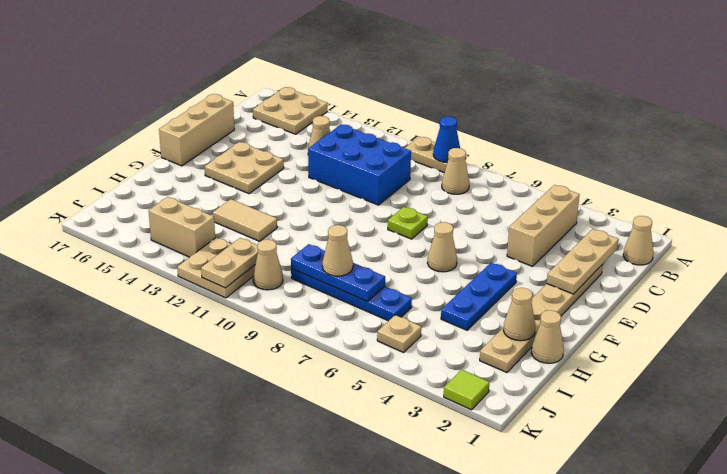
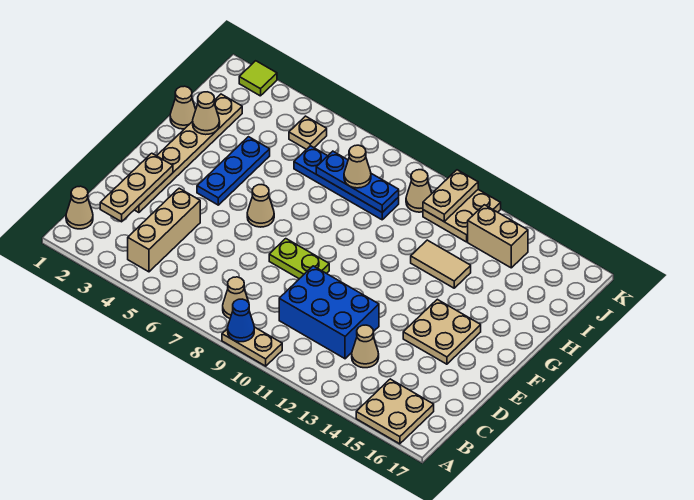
tan brick D17:F17 level 1 -> none
lime plate E8 level 1 -> lime plate E8:E9 level 1

